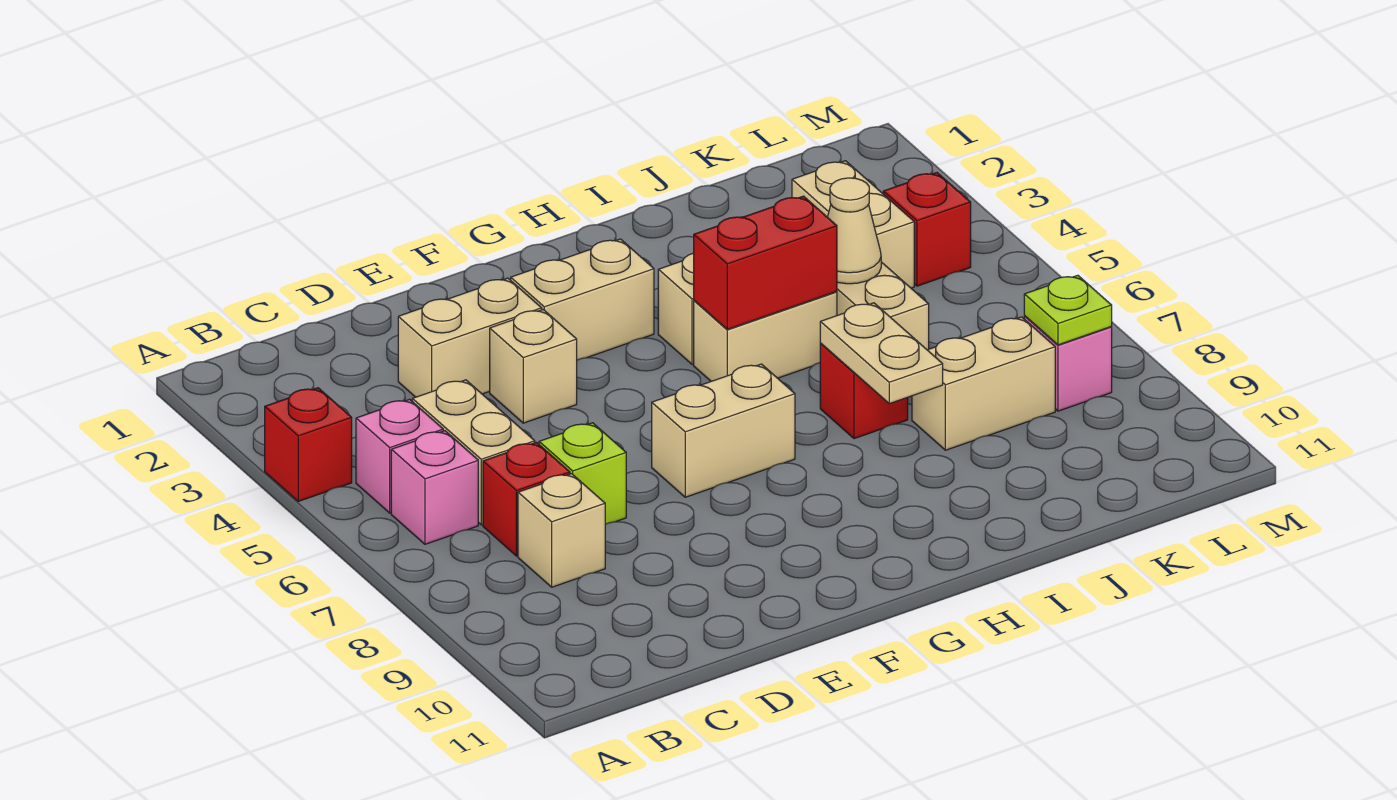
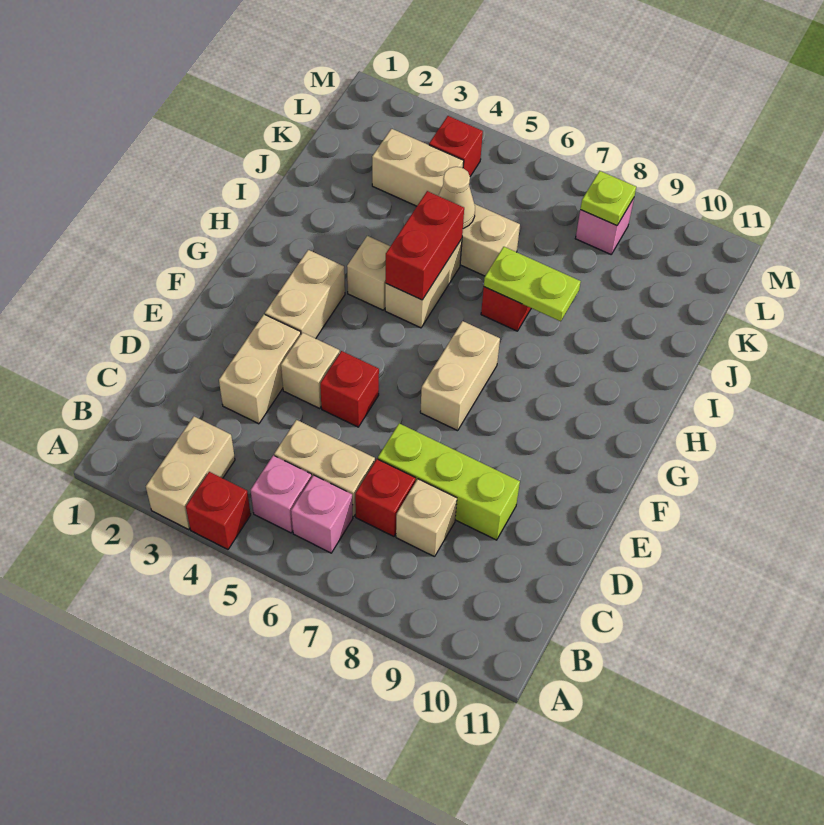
lime brick D7 level 1 -> lime brick D7:D9 level 1
none -> red brick E5 level 1
tan plate I7:I8 level 2 -> lime plate I7:I8 level 2
tan brick J8:K8 level 1 -> tan brick A3:B3 level 1

